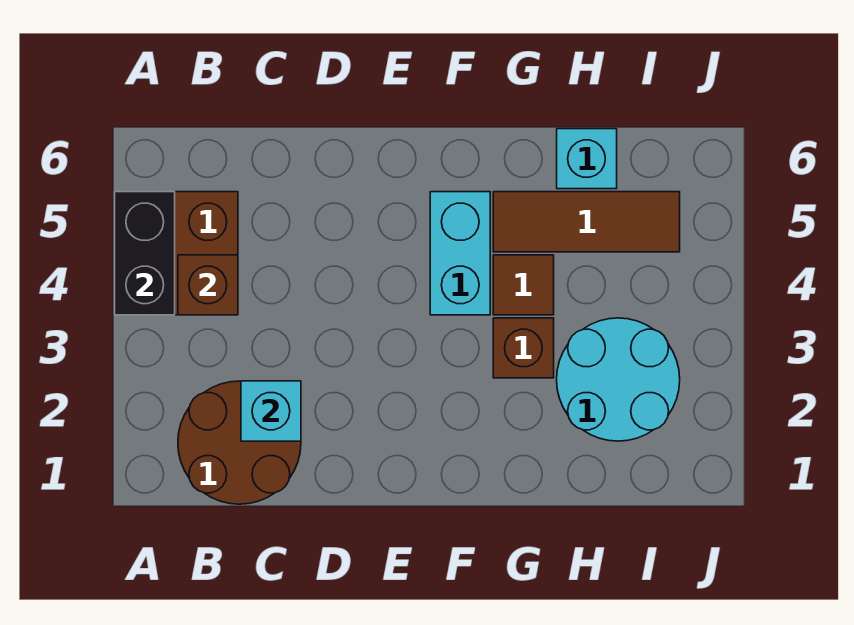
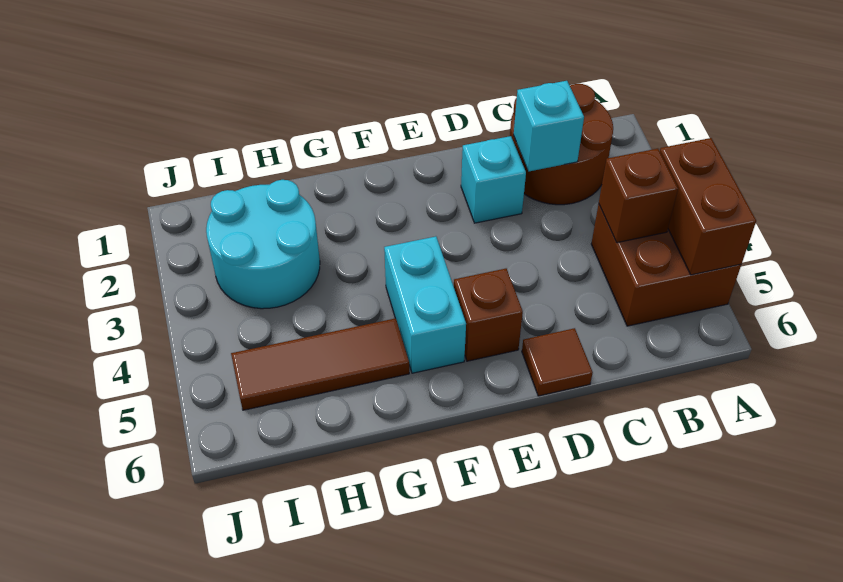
black brick A4:A5 level 2 -> brown brick A4:A5 level 2
brown brick G3 level 1 -> brown brick E5 level 1
brown tile G4 level 1 -> brown tile D6 level 1
cyan brick H6 level 1 -> cyan brick D2 level 1

